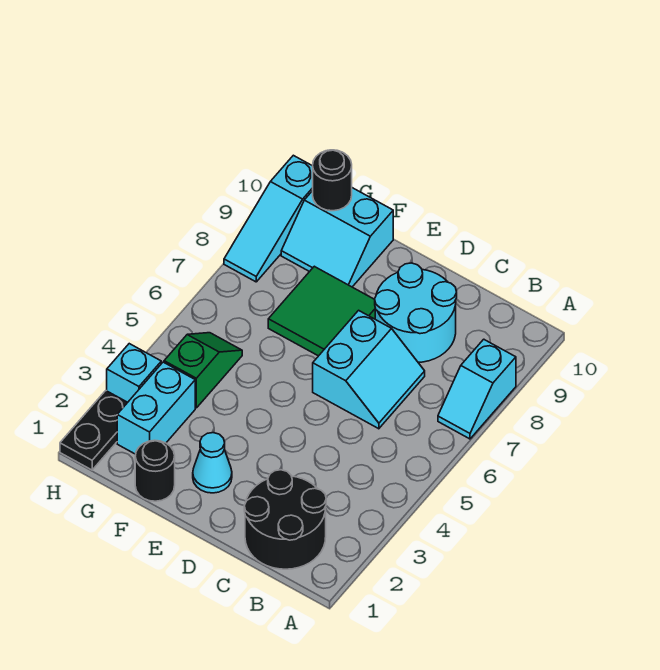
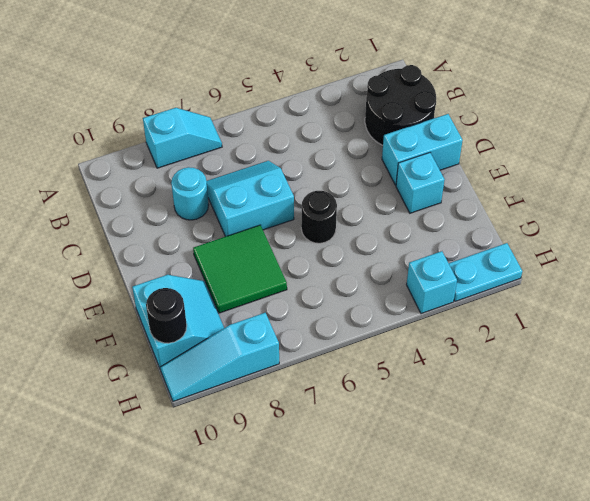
cyan round brick C8:D9 level 1 -> cyan round brick C8 level 1
cyan cone E2 level 1 -> cyan brick E2 level 1
black round brick F1 level 1 -> black round brick E5 level 1
cyan brick G2:G3 level 1 -> cyan brick D1:D2 level 1
green slope G4:G5 level 1 top 4 -> none
black plate H1:H2 level 1 -> cyan plate H1:H2 level 1
cyan slope H8:H10 level 1 top 10 -> cyan slope H8:H10 level 1 top 8

